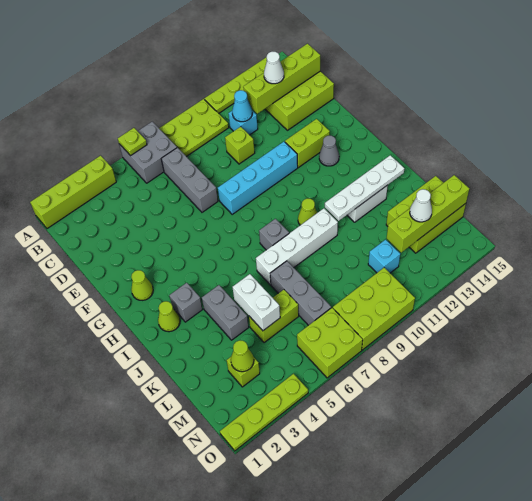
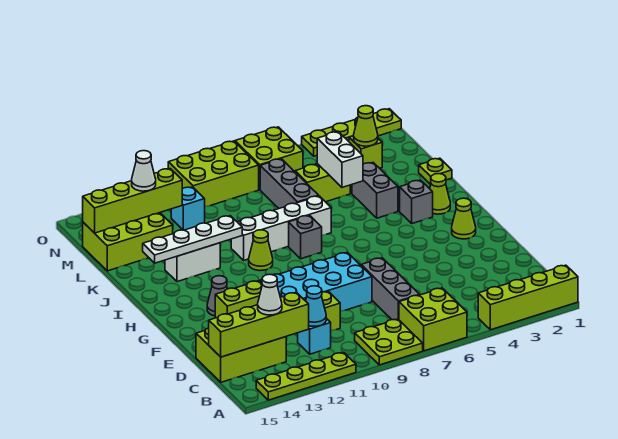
grey brick A6:B7 level 1 -> lime brick A6:B7 level 1
lime plate A6 level 2 -> lime plate K1 level 1
lime plate A8:B10 level 1 -> lime plate A8:B9 level 1
cyan brick F8:F11 level 1 -> cyan brick E8:F11 level 1

